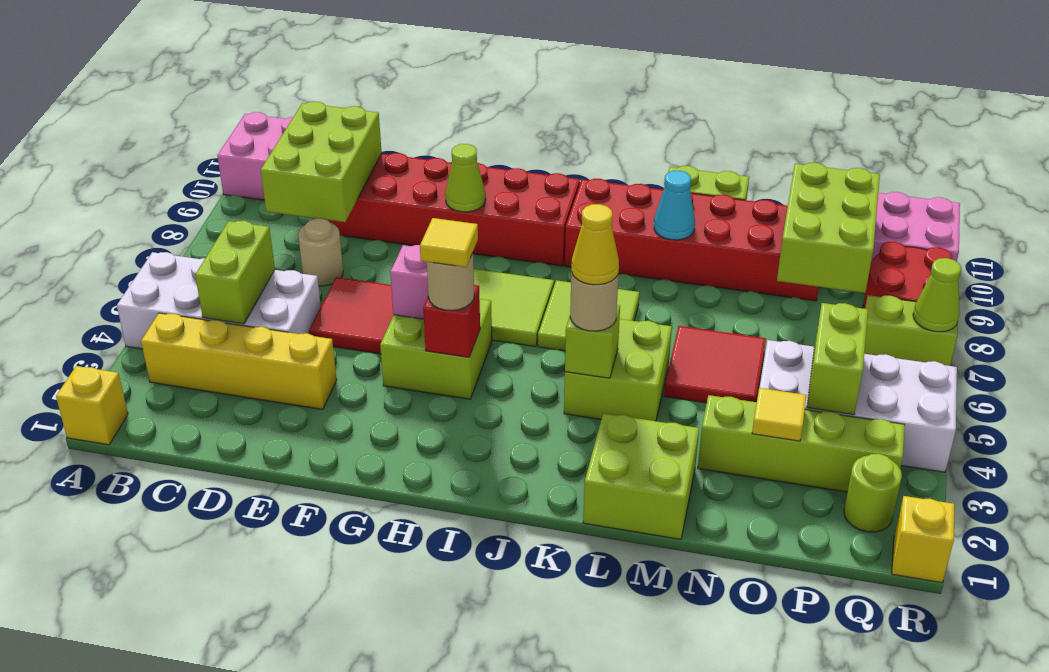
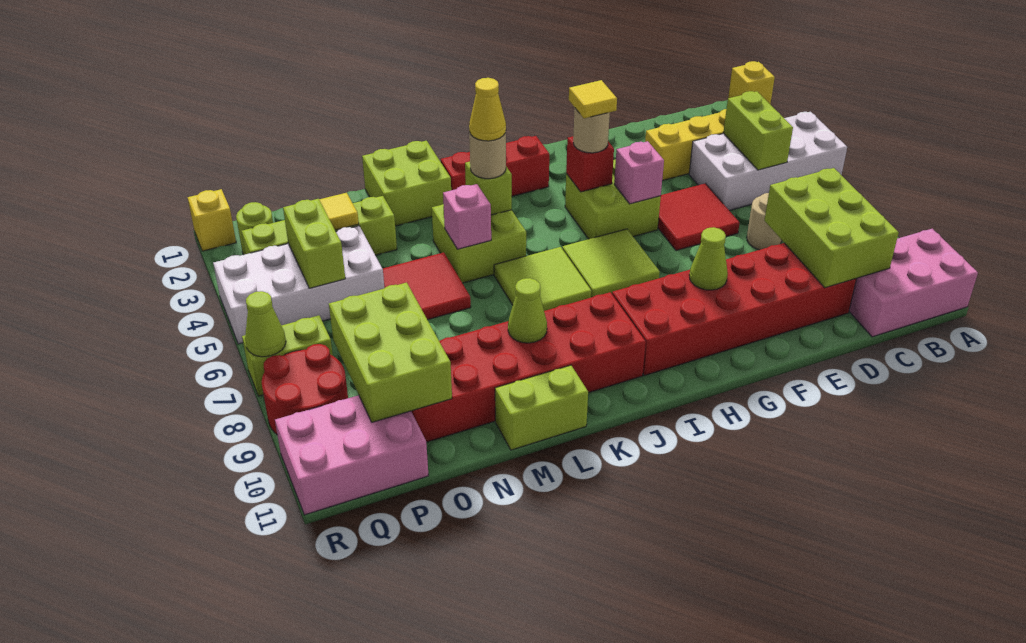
none -> red brick I2:K2 level 1
none -> pink brick L5 level 2
cyan cone L9 level 2 -> lime cone L9 level 2

